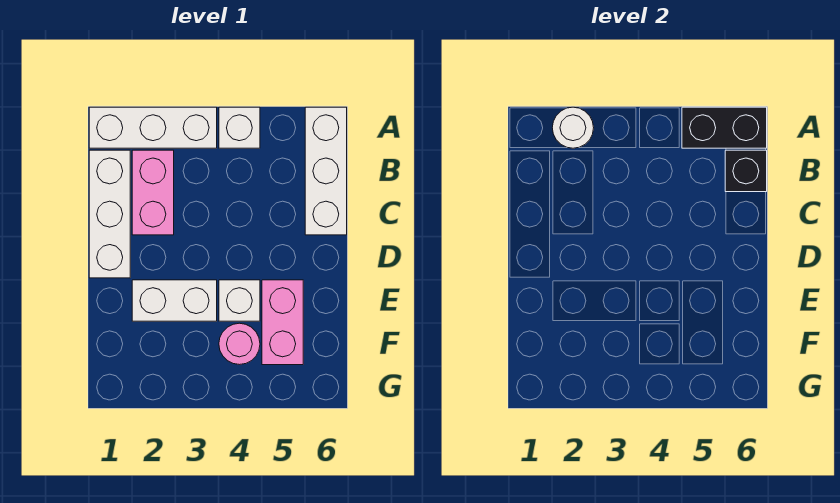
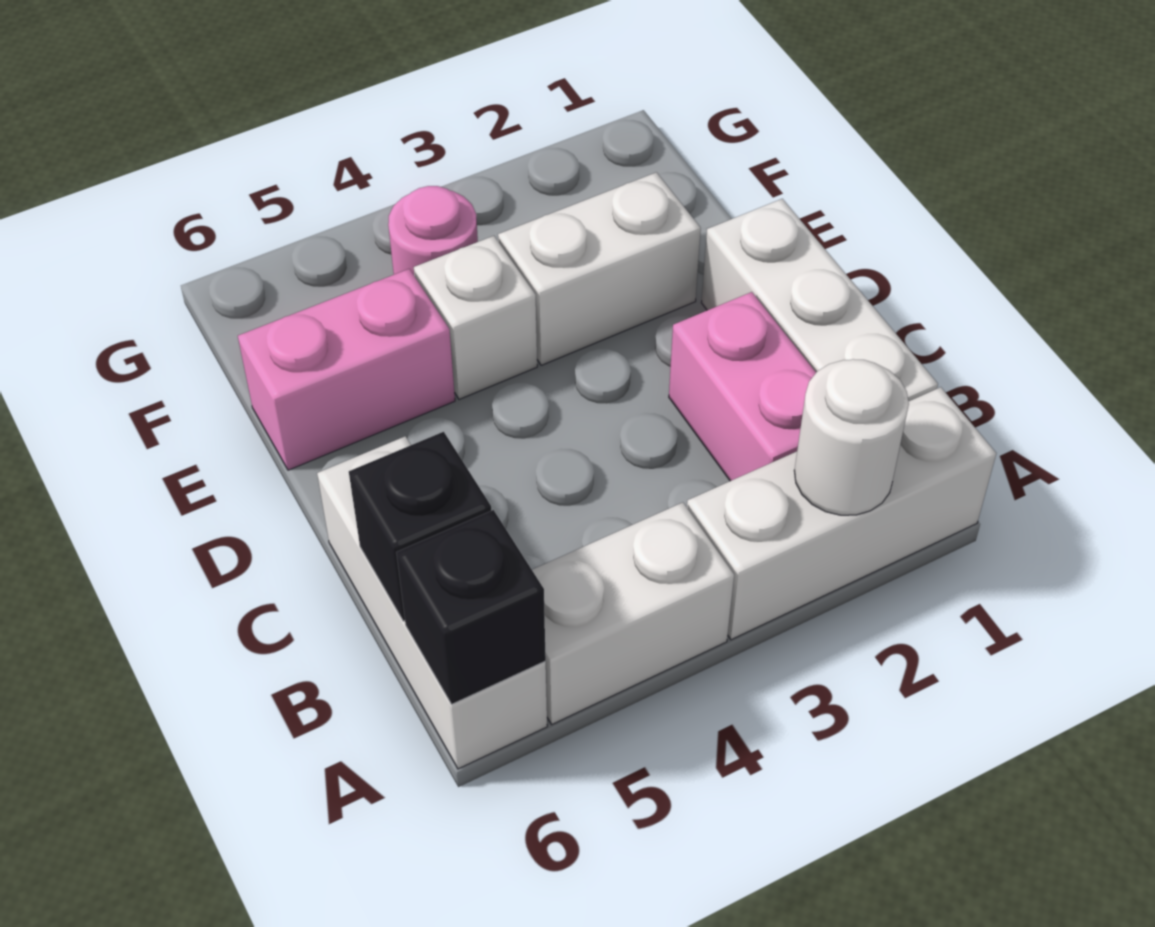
white brick A4 level 1 -> white brick A4:A5 level 1
black brick A5:A6 level 2 -> black brick A6 level 2
pink brick E5:F5 level 1 -> pink brick E5:E6 level 1

